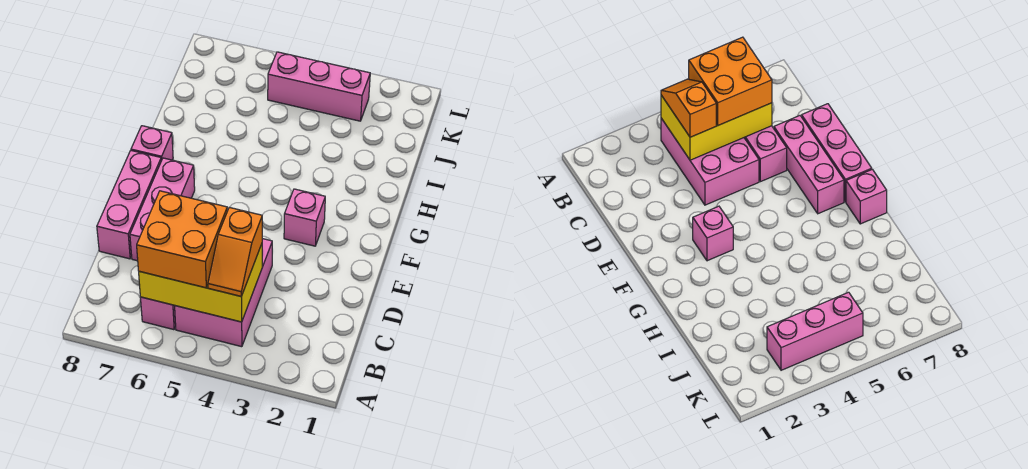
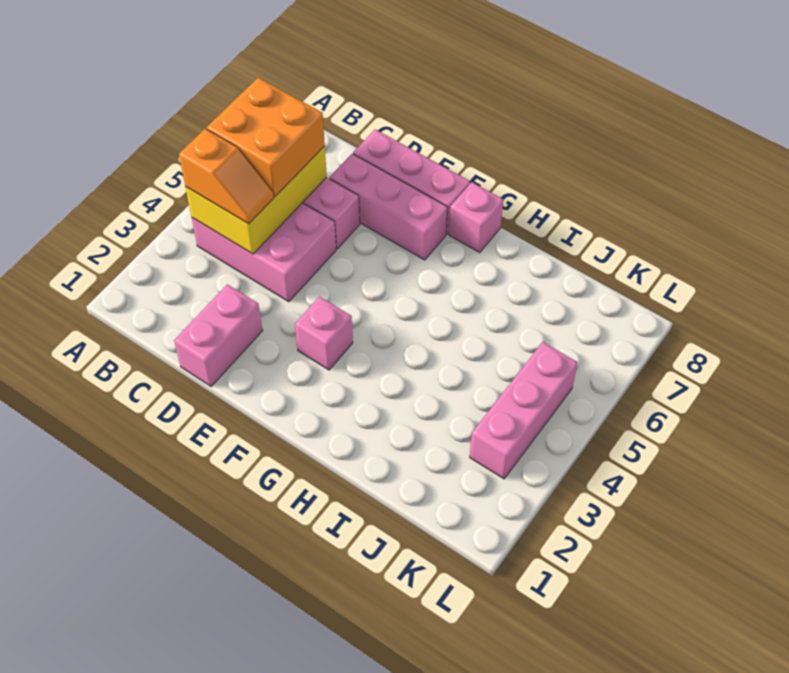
orange slope B4:C4 level 3 top C -> orange slope B4:C4 level 3 top B
none -> pink brick D1:D2 level 1

